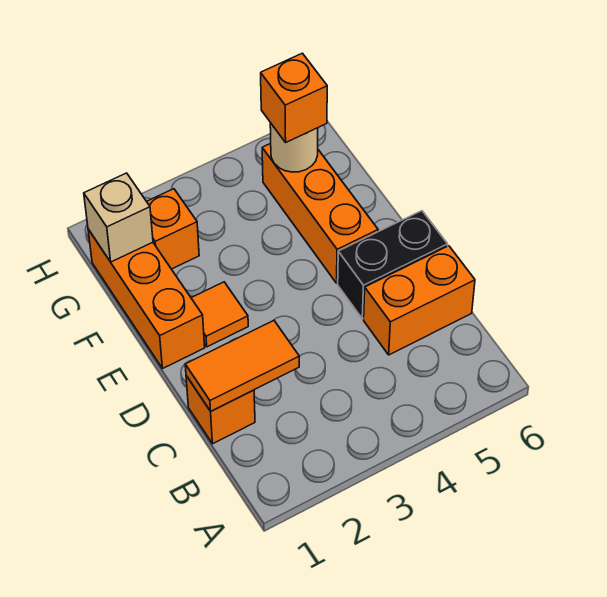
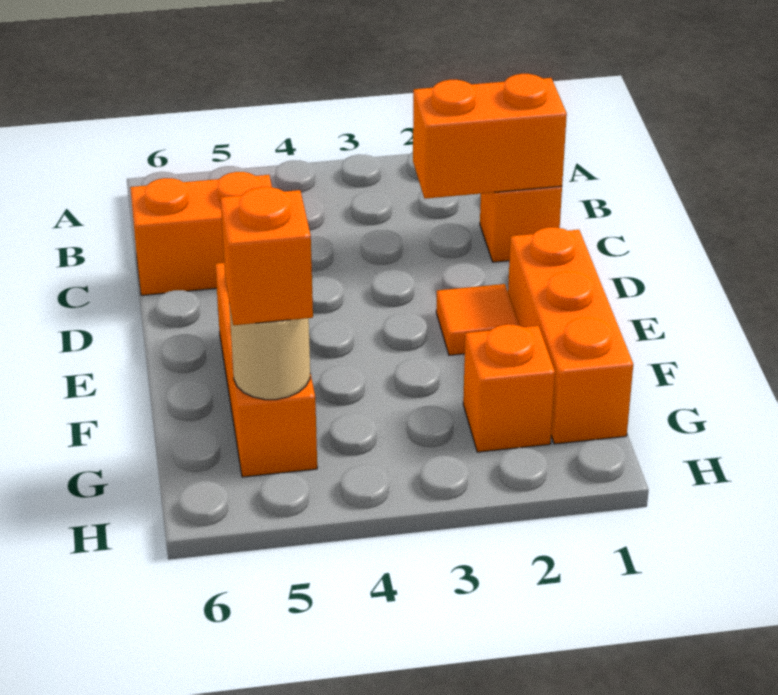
orange tile C1:C2 level 2 -> orange brick C1:C2 level 2
black brick D5:D6 level 1 -> none
tan brick G1 level 2 -> none

